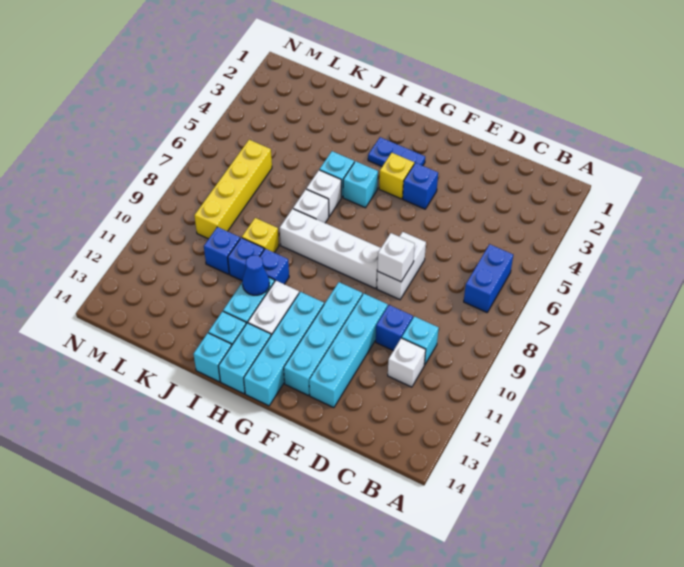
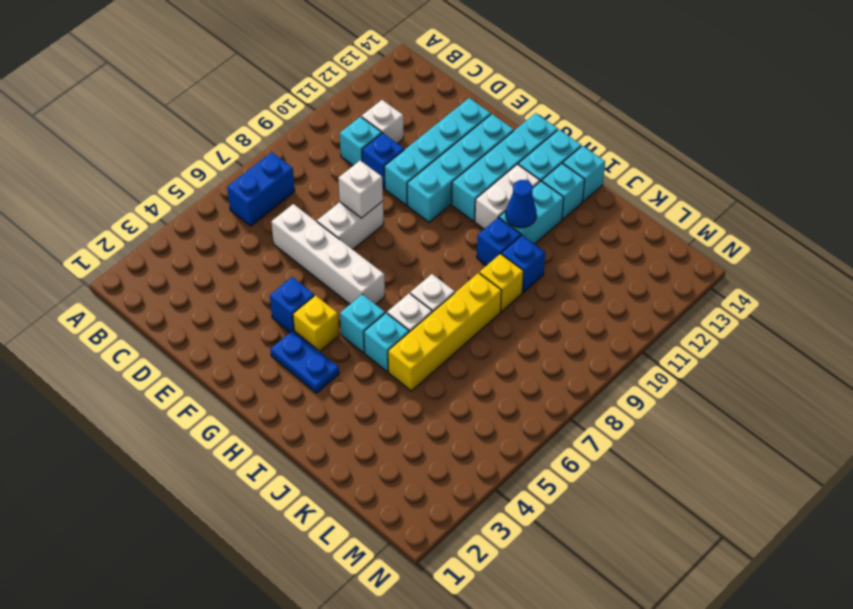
white brick F8:I8 level 1 -> white brick D6:G6 level 1
blue brick K10 level 1 -> none
yellow brick L6:L9 level 1 -> yellow brick J5:J8 level 1

